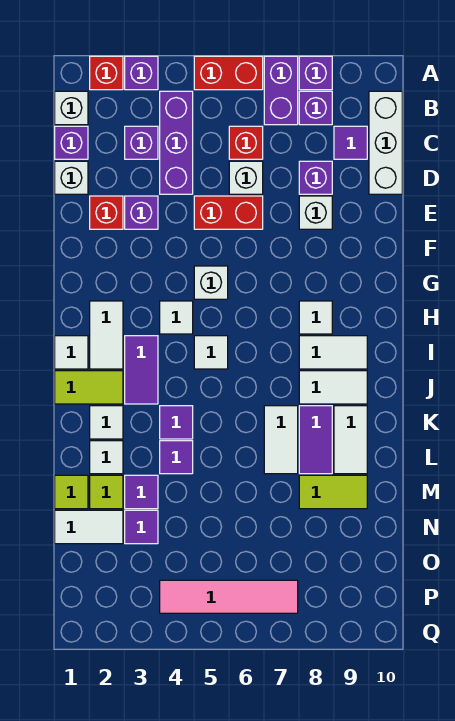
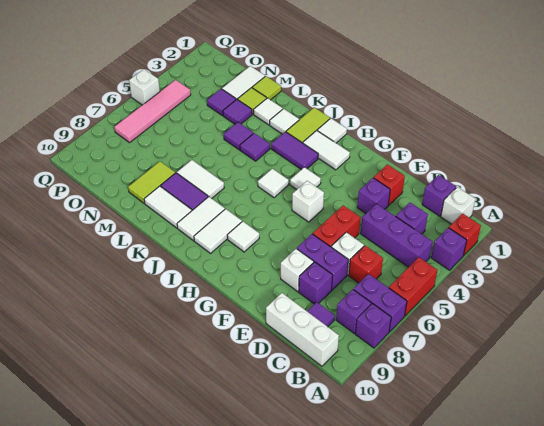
white brick D1 level 1 -> white brick Q5 level 1
none -> purple brick D7:E7 level 1

